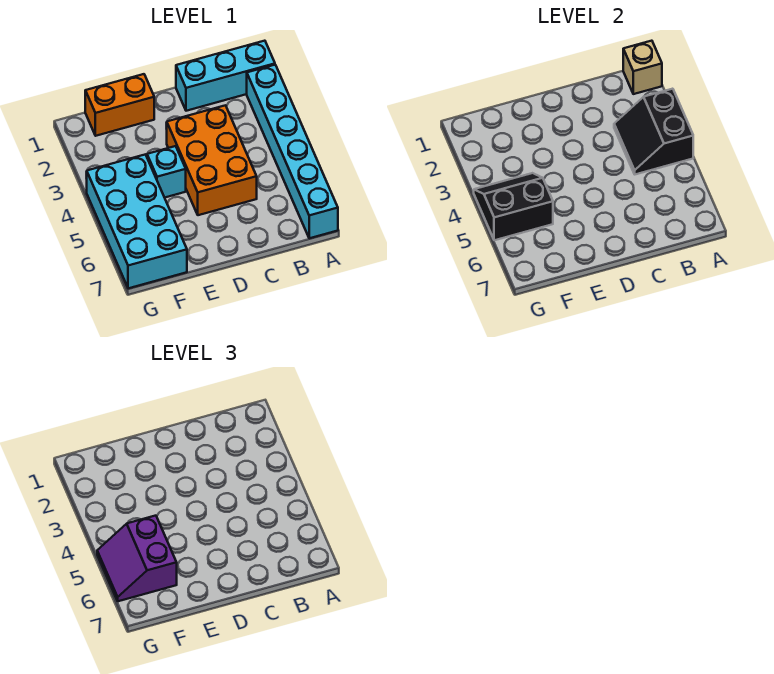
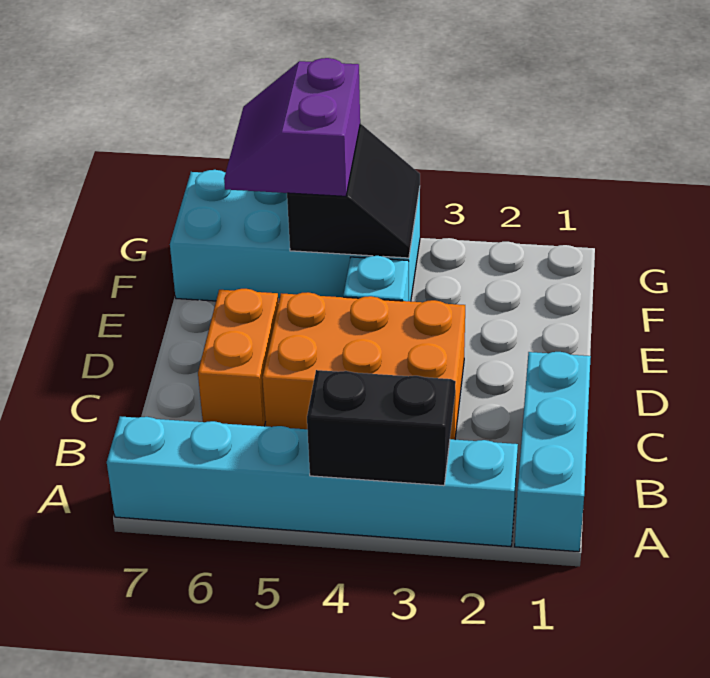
tan brick A1 level 2 -> none
orange brick E1:F1 level 1 -> orange brick C6:D6 level 1
purple slope F5:G6 level 3 top F -> purple slope F5:G6 level 3 top 5

